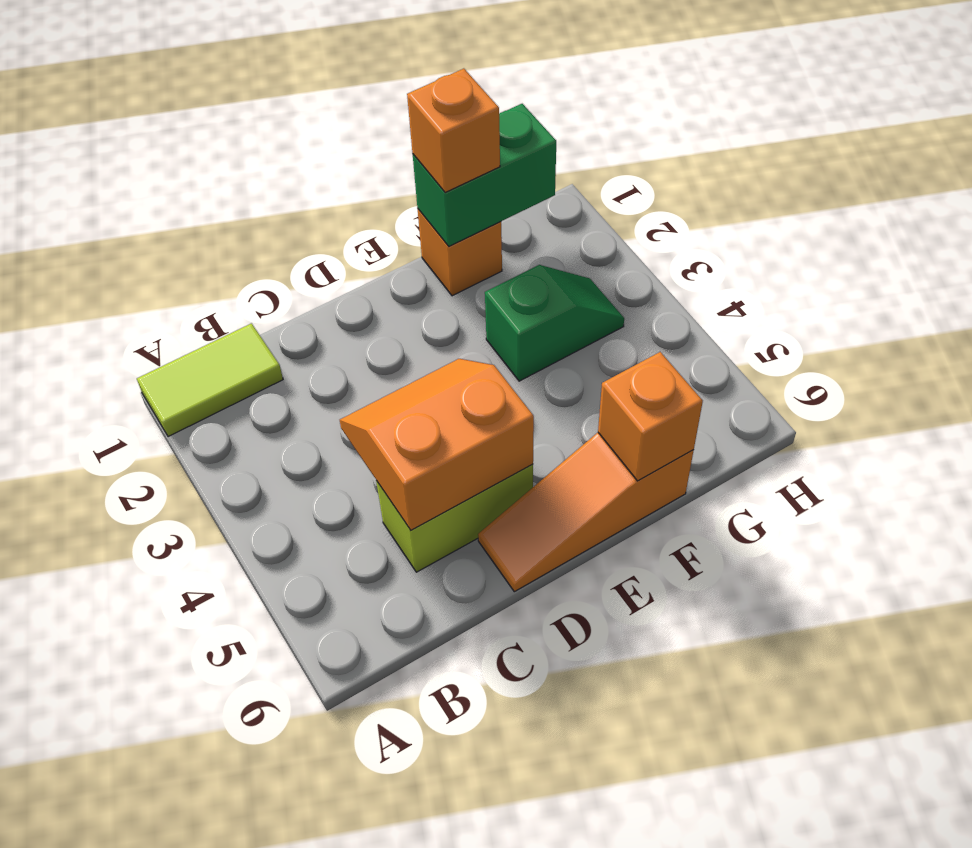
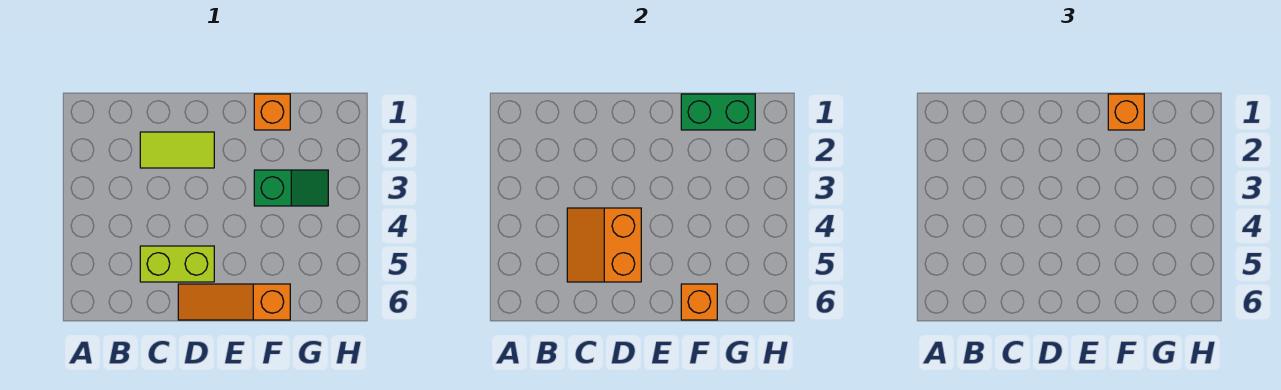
lime tile A1:B1 level 1 -> lime tile C2:D2 level 1
orange slope C4:D5 level 2 top 5 -> orange slope C4:D5 level 2 top D

